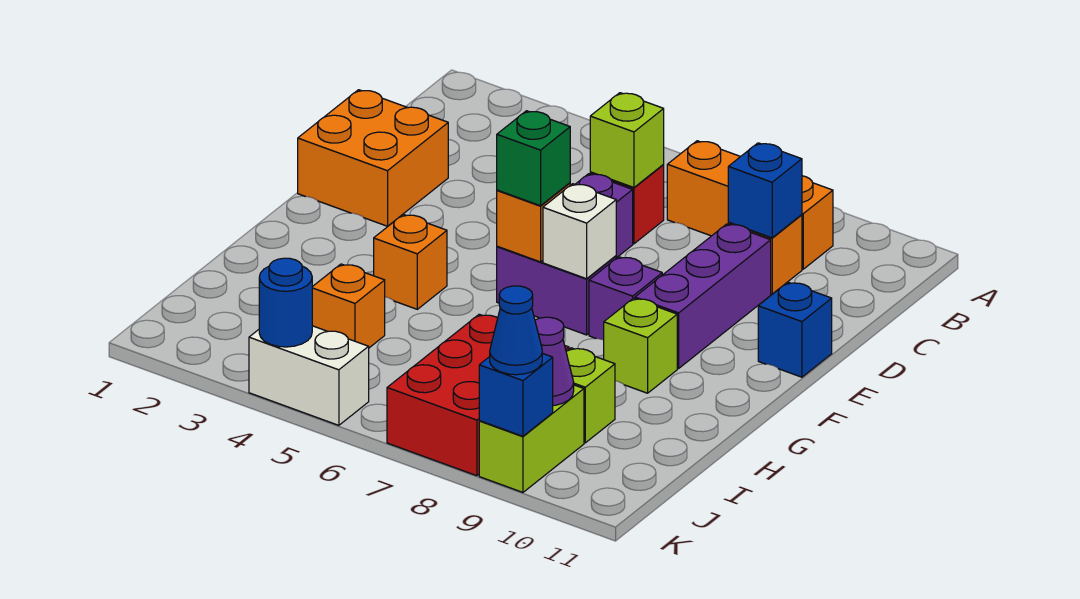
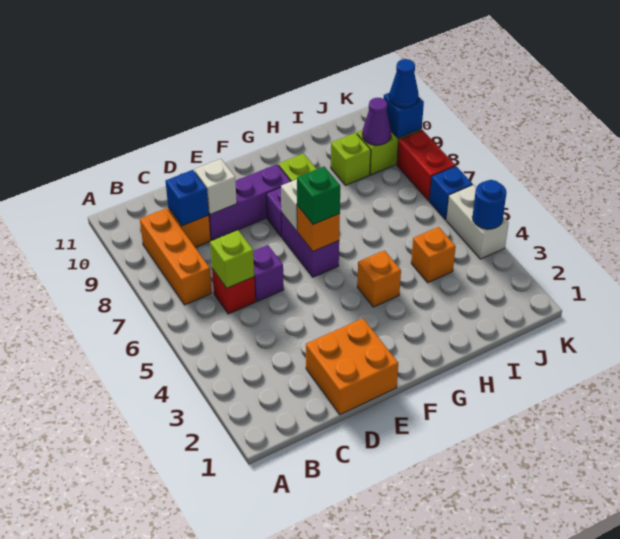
none -> white brick D9 level 2
blue brick E11 level 1 -> blue brick K6 level 1
red brick I7:K8 level 1 -> red brick K7:K8 level 1

